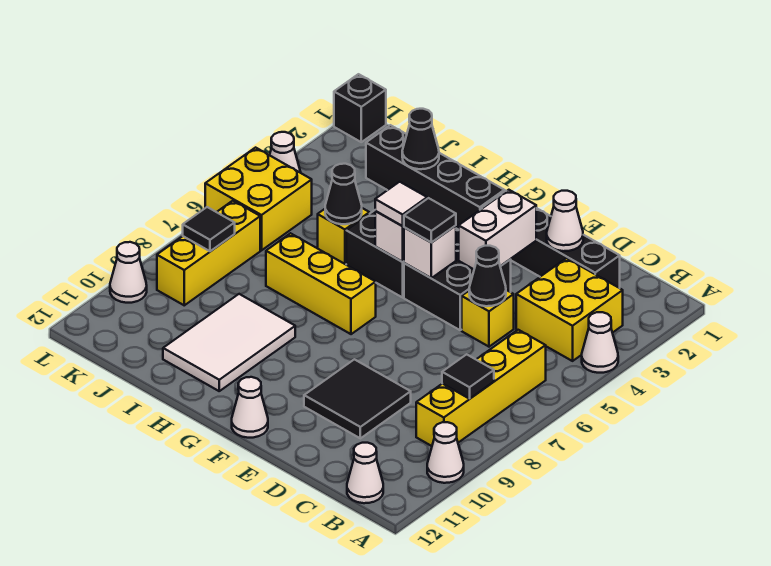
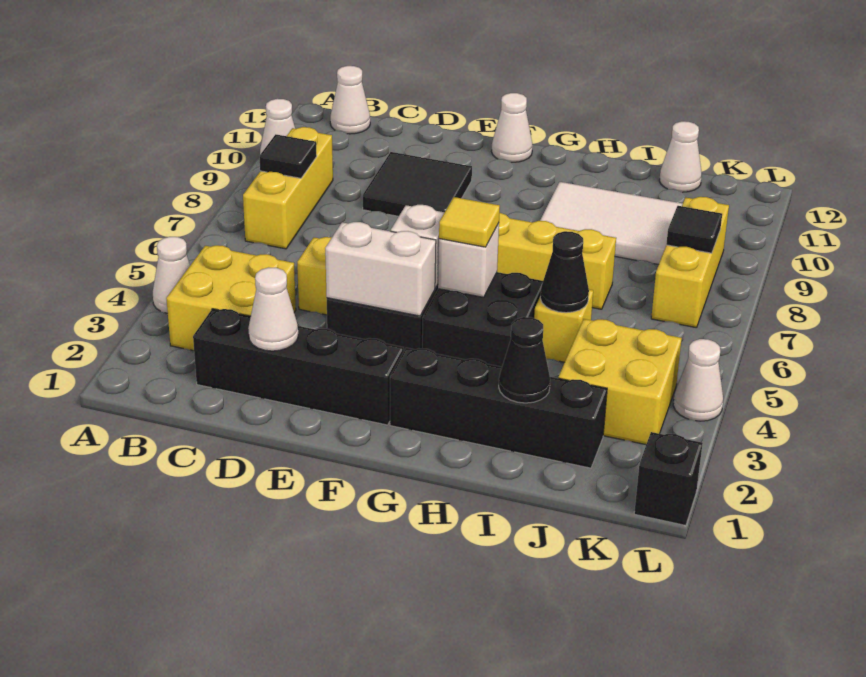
yellow brick B6:B9 level 1 -> yellow brick B7:B9 level 1
black cone D5 level 2 -> none
white brick E3:E4 level 2 -> white brick E4:F4 level 2
black tile F5 level 3 -> none
white tile G5 level 3 -> yellow tile G5 level 3
white tile H9:I11 level 1 -> white tile H9:J10 level 1
yellow brick K5:L6 level 1 -> yellow brick J3:K4 level 1
white cone L10 level 1 -> white cone J12 level 1

